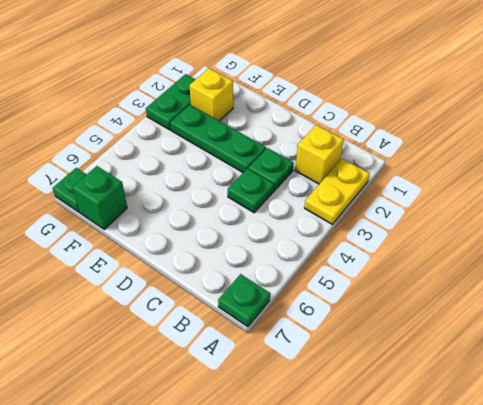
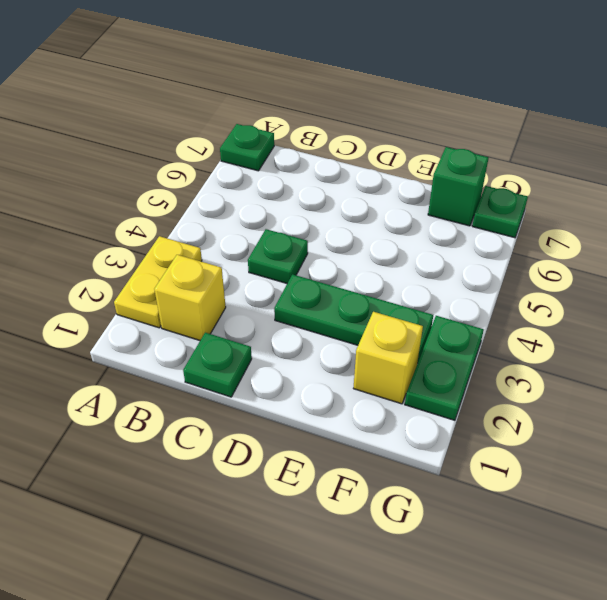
green plate C3 level 1 -> green plate C1 level 1

